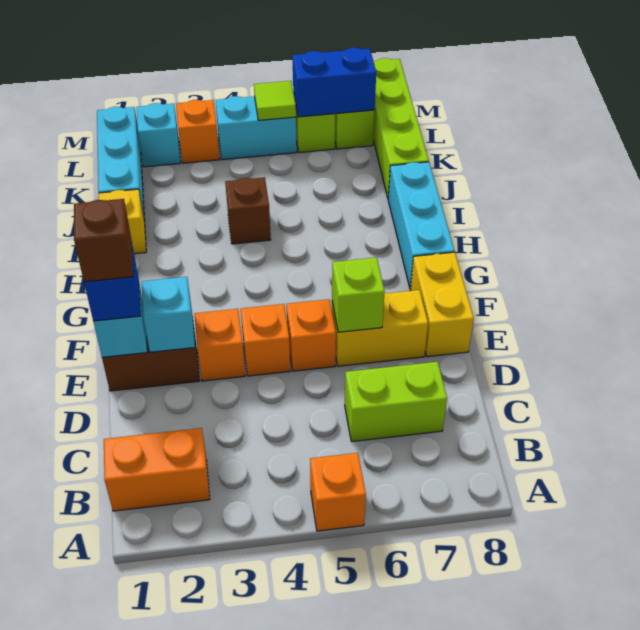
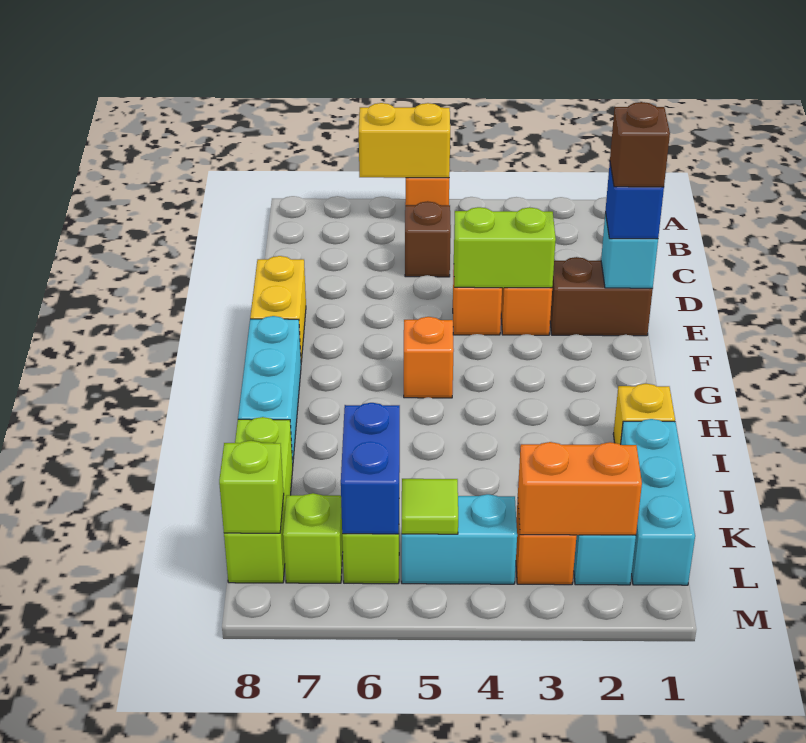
orange brick B1:B2 level 1 -> orange brick L2:L3 level 2
lime brick C6:C7 level 1 -> lime brick E3:E4 level 2
cyan brick E2 level 2 -> none
orange brick E5 level 1 -> orange brick G5 level 1
yellow brick E6:E7 level 1 -> yellow brick A5:A6 level 2
lime brick E6 level 2 -> lime brick L8 level 2
brown brick I4 level 1 -> brown brick C5 level 1
lime brick J8:M8 level 1 -> lime brick J8:L8 level 1
blue brick L6:L7 level 2 -> blue brick K6:L6 level 2

